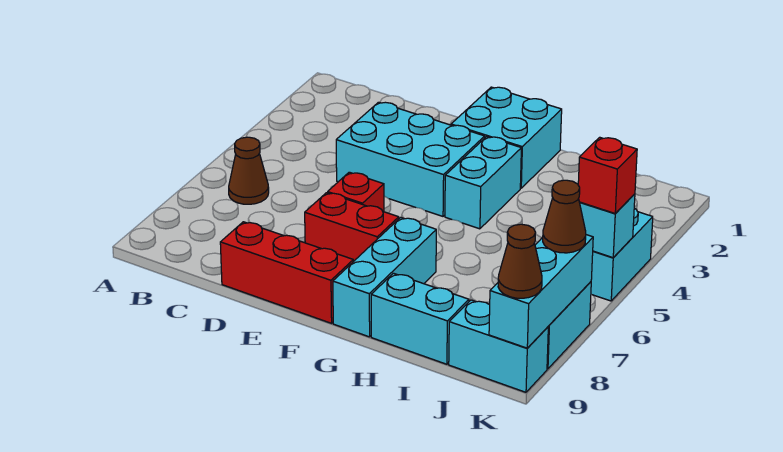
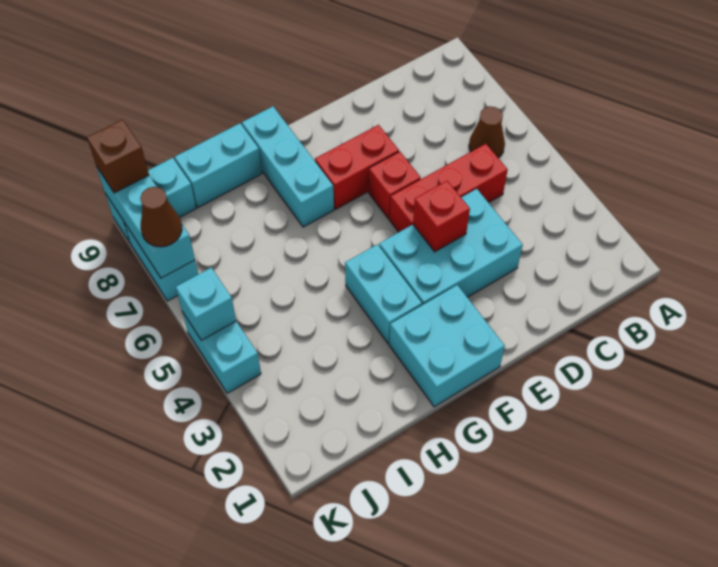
red brick D9:F9 level 1 -> red brick C5:E5 level 1
red brick K5 level 3 -> red brick E4 level 2
brown cone K9 level 3 -> brown brick K9 level 3

